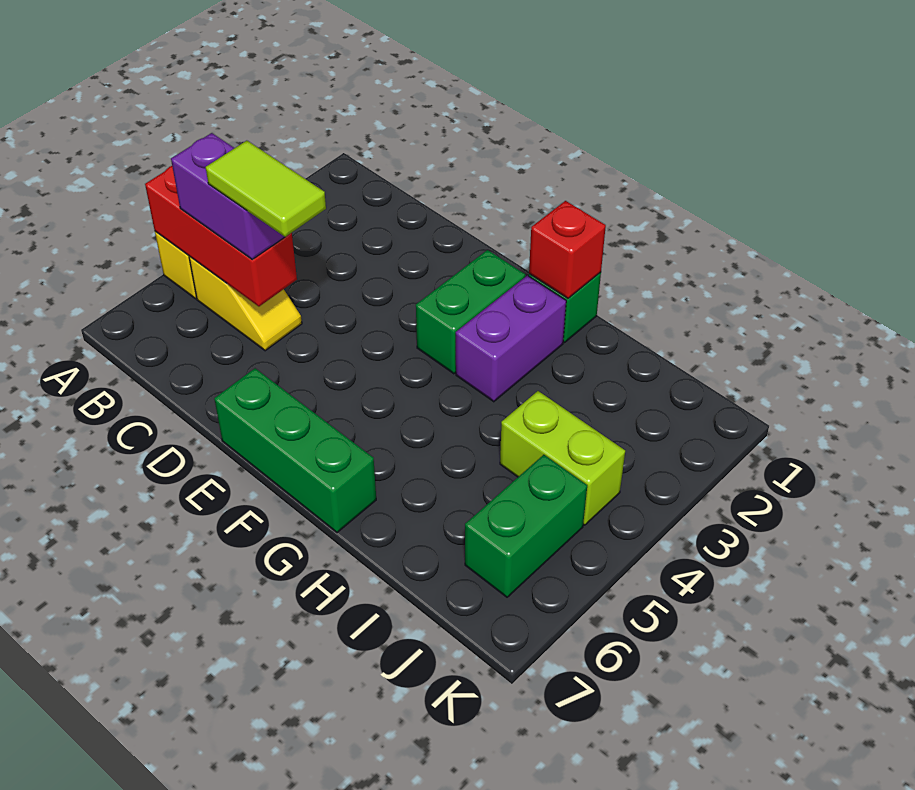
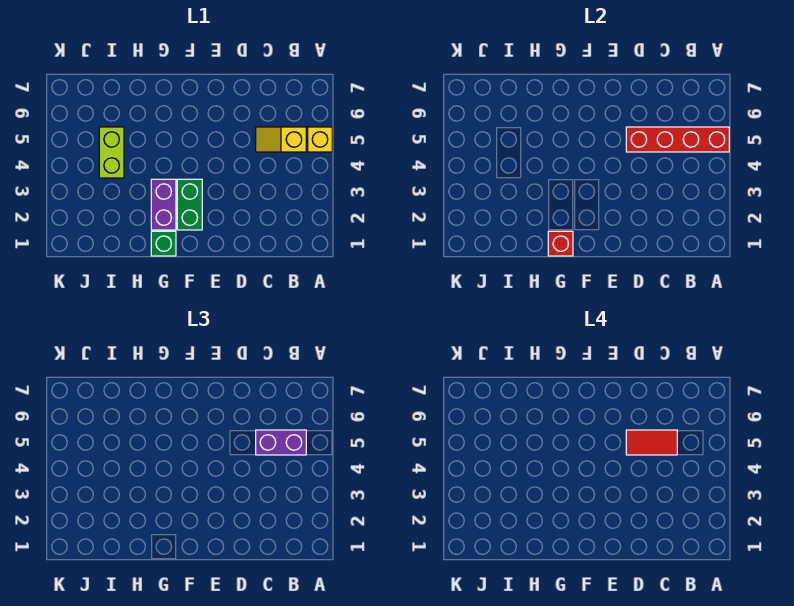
red brick A5:C5 level 2 -> red brick A5:D5 level 2
lime tile C5:D5 level 4 -> red tile C5:D5 level 4
green brick E7:G7 level 1 -> none
lime brick I4:J4 level 1 -> lime brick I4:I5 level 1
green brick J5:J6 level 1 -> none

